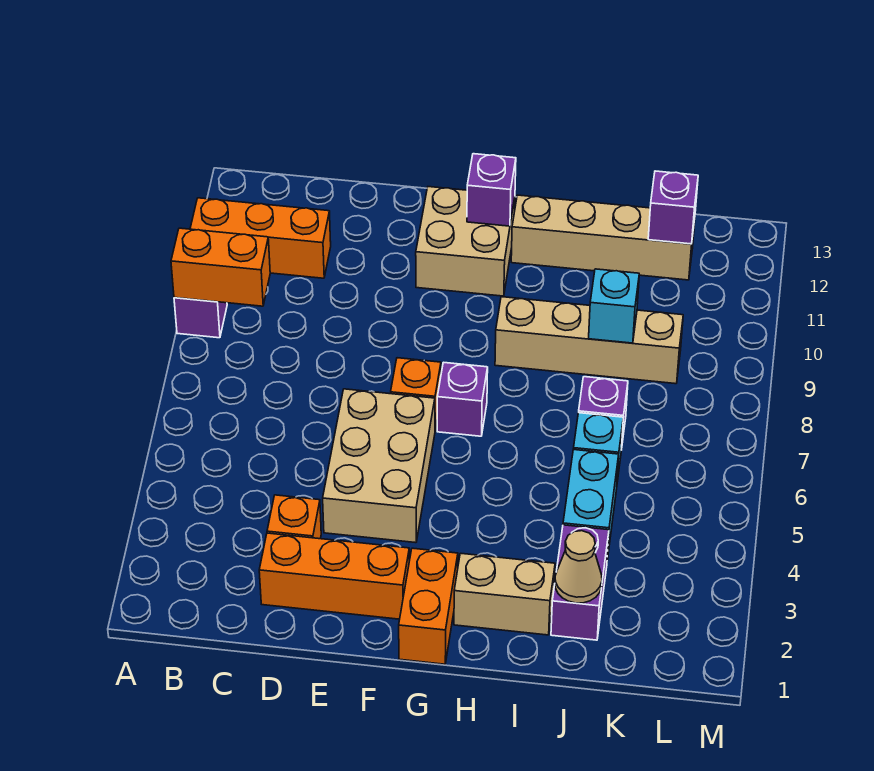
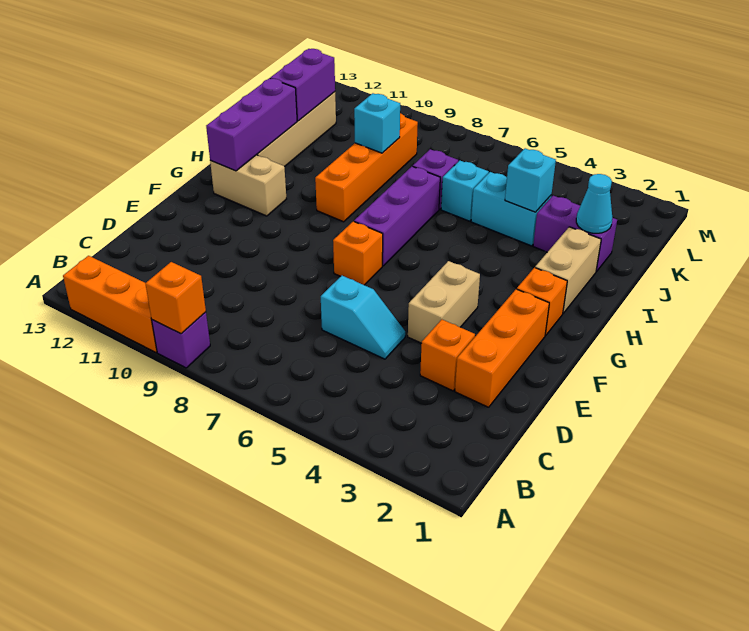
orange brick A9:B9 level 2 -> orange brick A9 level 2
orange brick A11:C11 level 1 -> orange brick A10:A12 level 1
none -> cyan slope D5:D6 level 1 top 6
tan brick E4:F6 level 1 -> tan brick E4:F4 level 1
tan brick F11:G12 level 1 -> tan brick G11:G12 level 1
orange brick G1:G2 level 1 -> orange brick G2 level 1
purple brick G7 level 1 -> purple brick G7:I7 level 1
purple brick G12 level 2 -> purple brick G12:I12 level 2
tan brick H9:K9 level 1 -> orange brick H9:K9 level 1
tan cone J2 level 2 -> cyan cone J2 level 2
none -> cyan brick J4 level 2
purple brick K12 level 2 -> purple brick J12:K12 level 2

